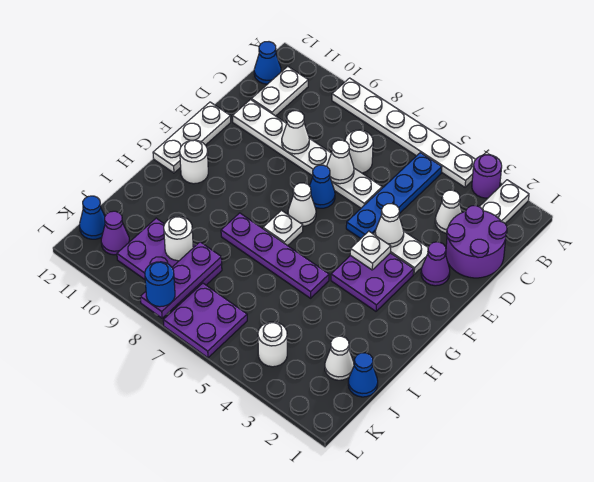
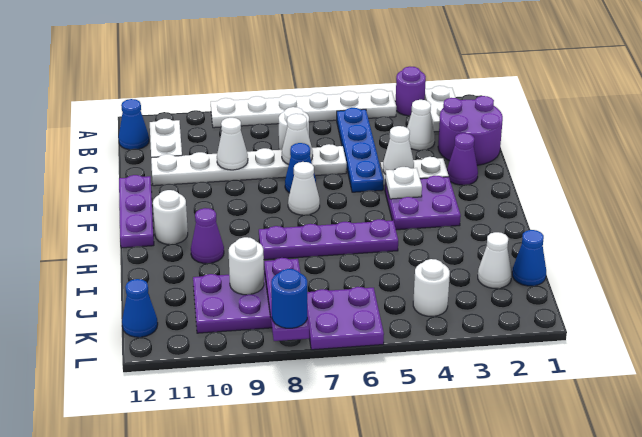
white plate E12:G12 level 1 -> purple plate E12:G12 level 1
white plate G7 level 1 -> none
purple cone K11 level 1 -> purple cone H10 level 1

